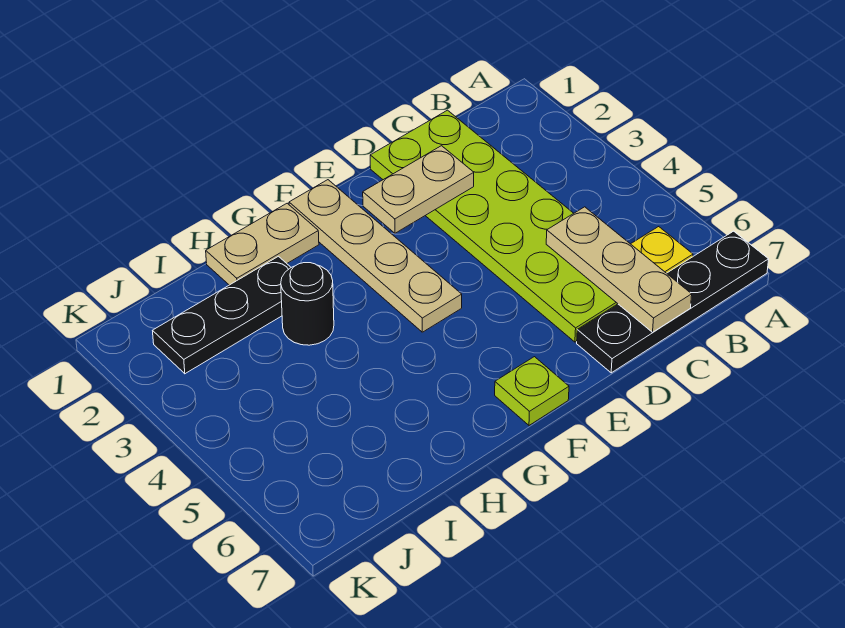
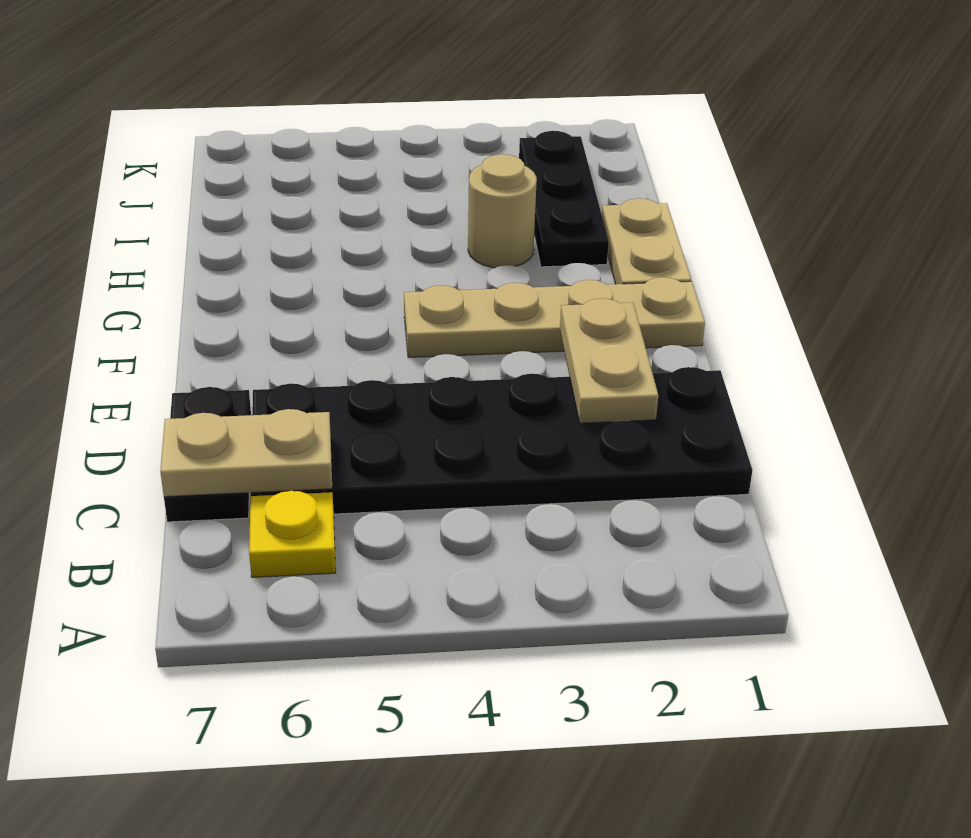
black plate A7:D7 level 1 -> black plate C7:D7 level 1
lime plate C1:D6 level 1 -> black plate C1:D6 level 1
tan plate C5:C7 level 2 -> tan plate C6:C7 level 2
lime plate F7 level 1 -> none
black round brick H3 level 1 -> tan round brick H3 level 1

